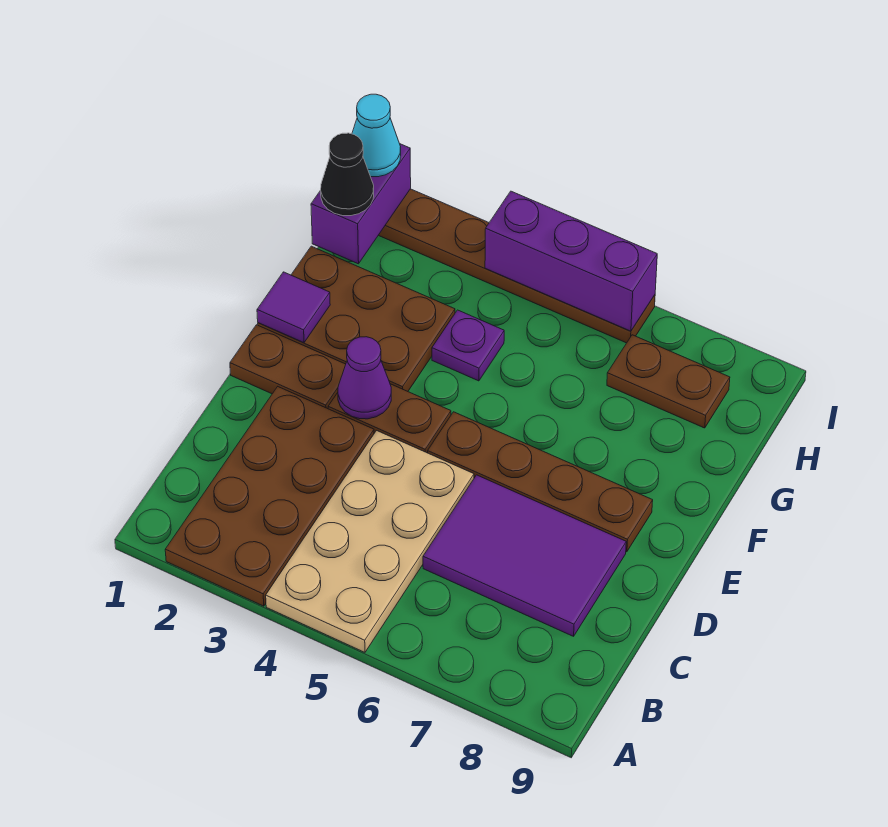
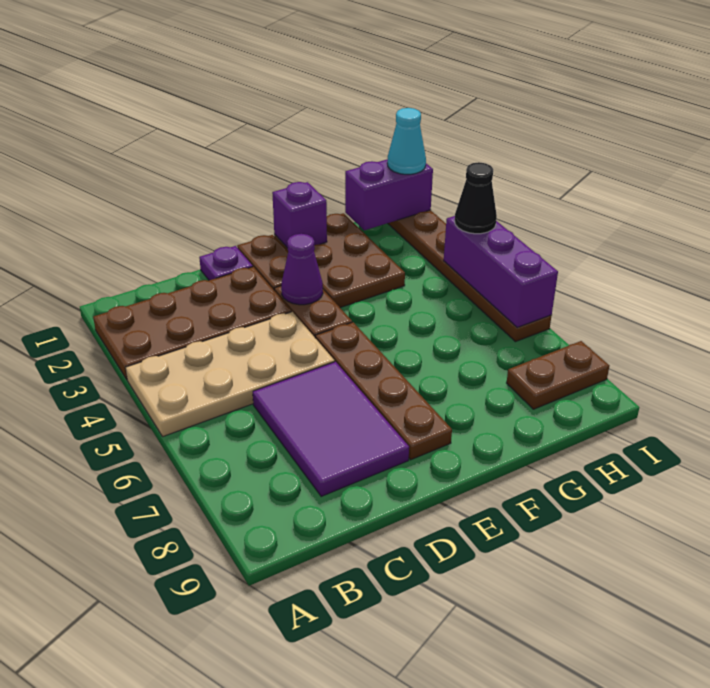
purple tile F1 level 2 -> purple brick F1 level 2
purple plate G4 level 1 -> purple plate D1 level 1
black cone H1 level 3 -> black cone I4 level 3
brown plate H7:H8 level 1 -> brown plate H8:I8 level 1

